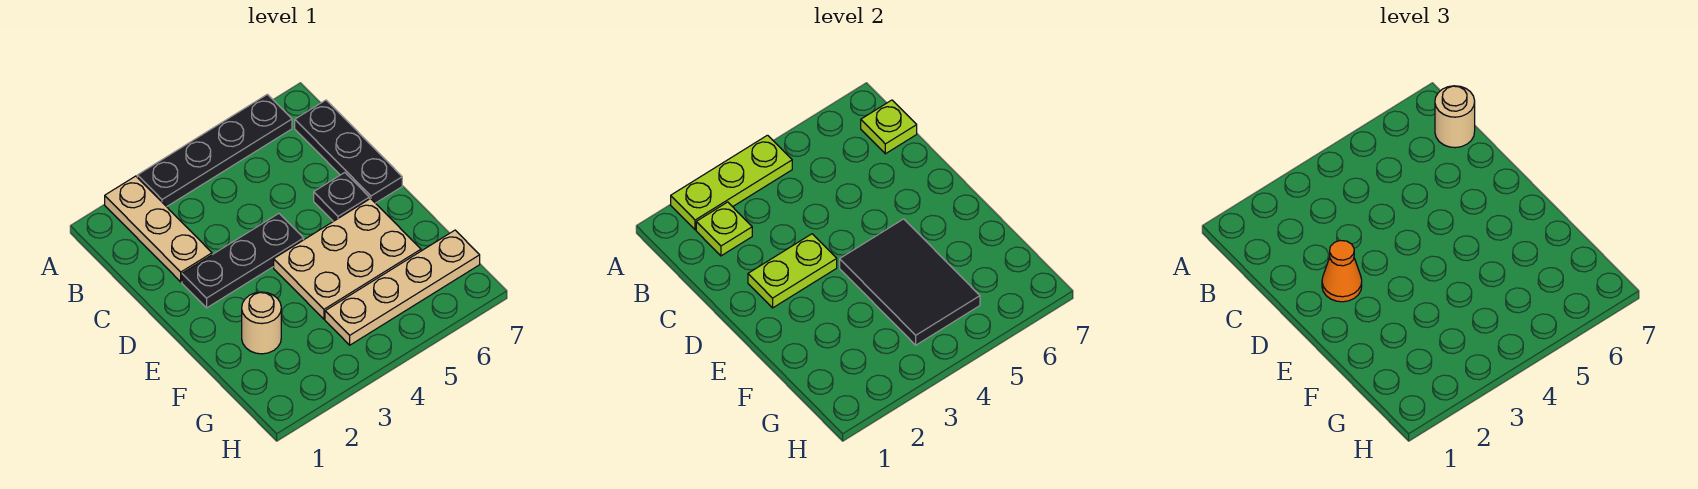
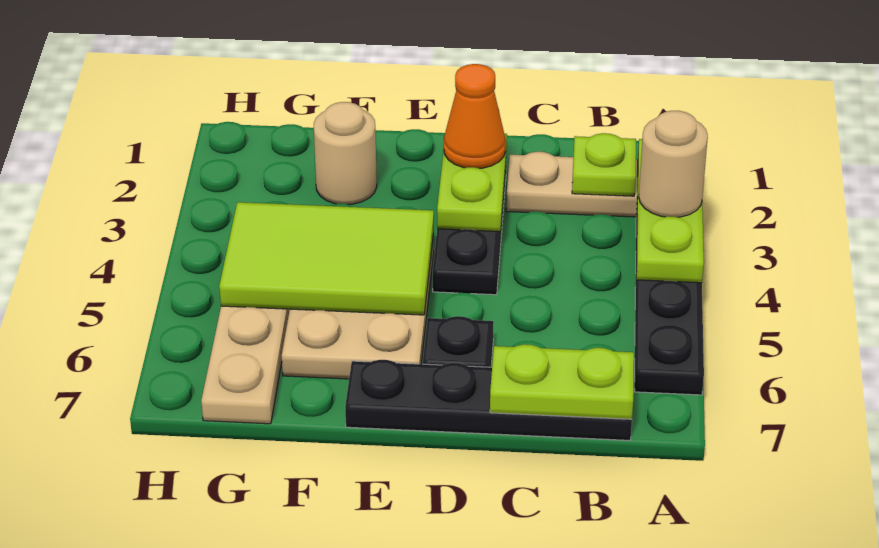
black plate B7:D7 level 1 -> black plate B7:E7 level 1
lime plate B7 level 2 -> lime plate B7:C7 level 2
tan round brick B7 level 3 -> tan round brick A3 level 3
black tile E4:G5 level 2 -> lime tile E4:G5 level 2

